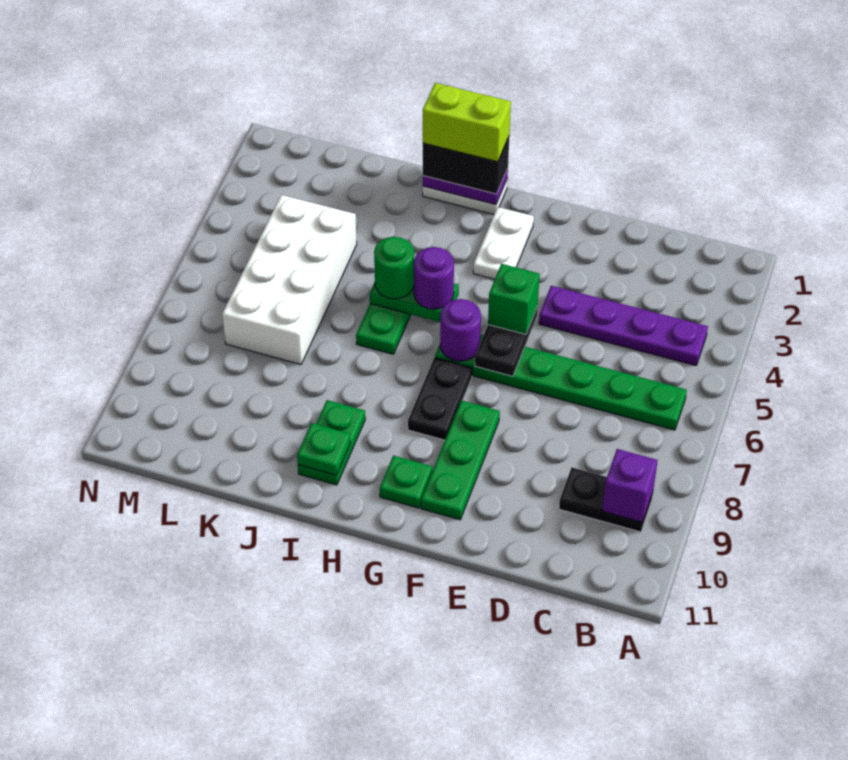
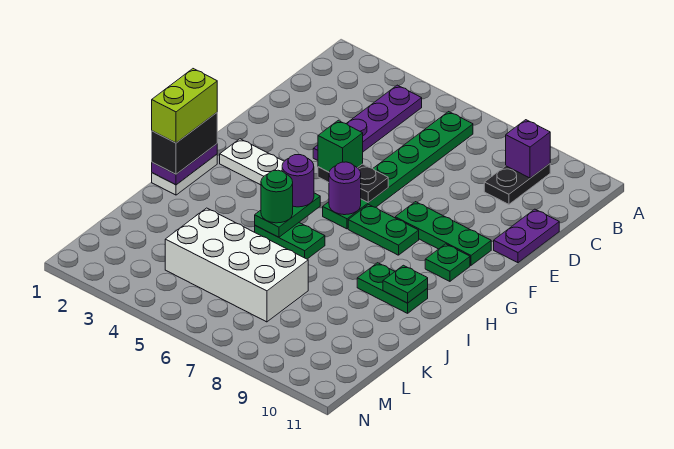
none -> purple plate D11:E11 level 1
black plate G7:G8 level 1 -> green plate G7:G8 level 1

